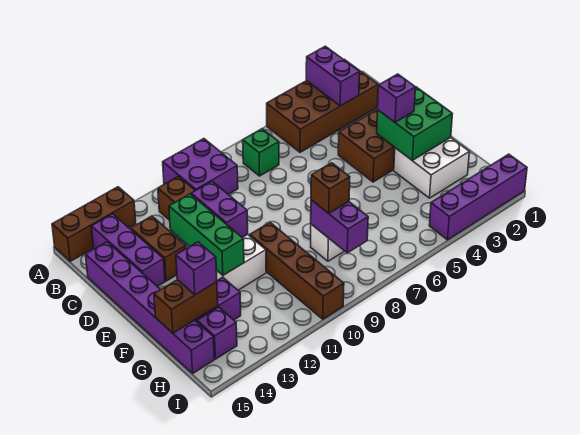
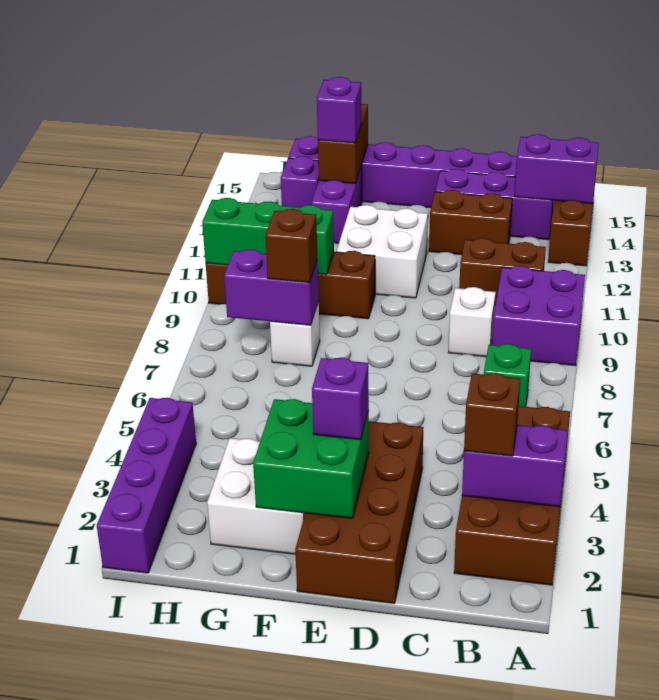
none -> brown brick B3 level 3
none -> white brick C9 level 1
purple brick D11:E11 level 2 -> purple brick A14:B14 level 2
green brick D12:F12 level 2 -> green brick G10:I10 level 2

